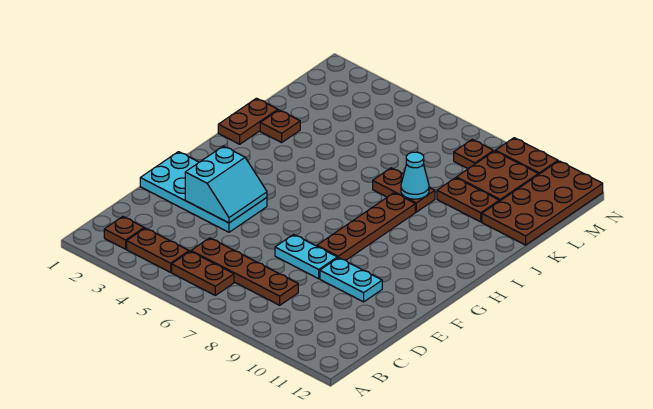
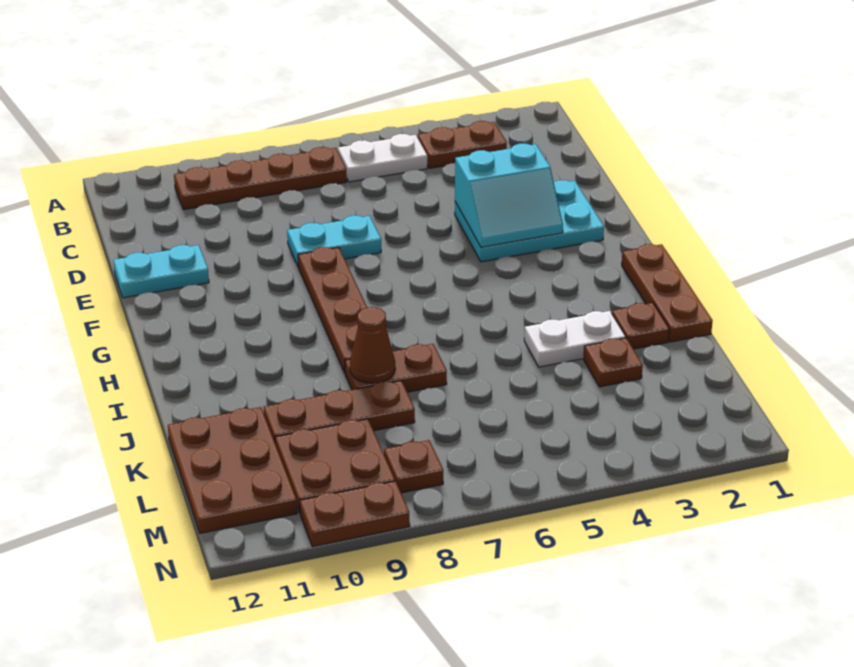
brown plate B2 level 1 -> brown plate K3 level 1
brown plate B5:B6 level 1 -> white plate B5:B6 level 1
brown plate C5:C8 level 1 -> brown plate B7:B10 level 1
cyan plate E1:F4 level 1 -> cyan plate E2:F4 level 1
cyan slope E3:F4 level 2 top 3 -> cyan slope E3:F4 level 2 top E
cyan plate E9:E10 level 1 -> cyan plate E11:E12 level 1
brown plate I1:J1 level 1 -> brown plate H1:J1 level 1
none -> white plate J3:J4 level 1
cyan cone J8 level 2 -> brown cone J8 level 2
brown plate K9:K10 level 1 -> brown plate K8:K10 level 1
brown plate K11:N12 level 1 -> brown plate K11:M12 level 1

